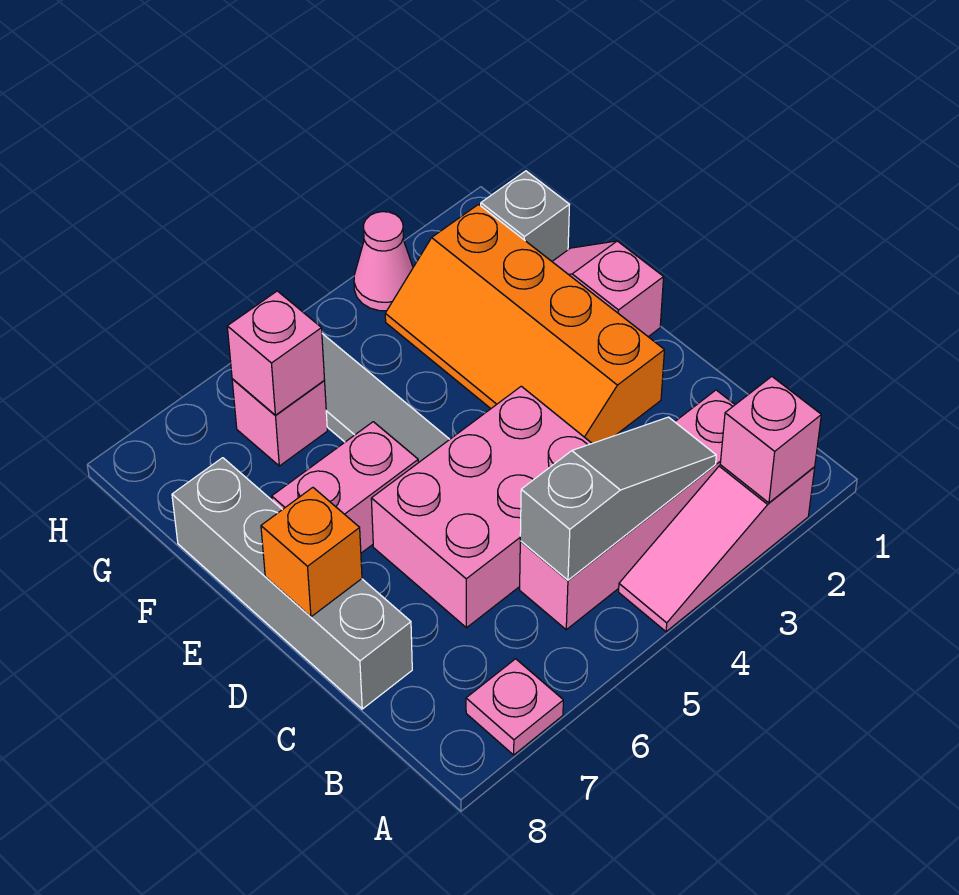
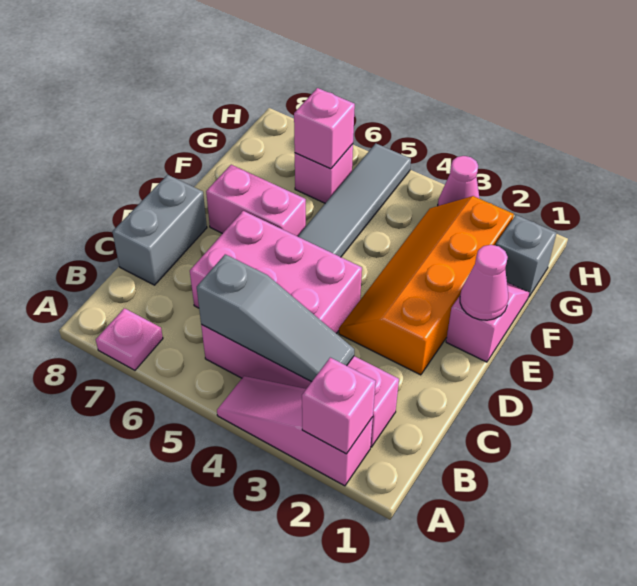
grey brick C8:F8 level 1 -> grey brick C8:D8 level 1
orange brick D8 level 2 -> none
none -> pink cone E1 level 2

